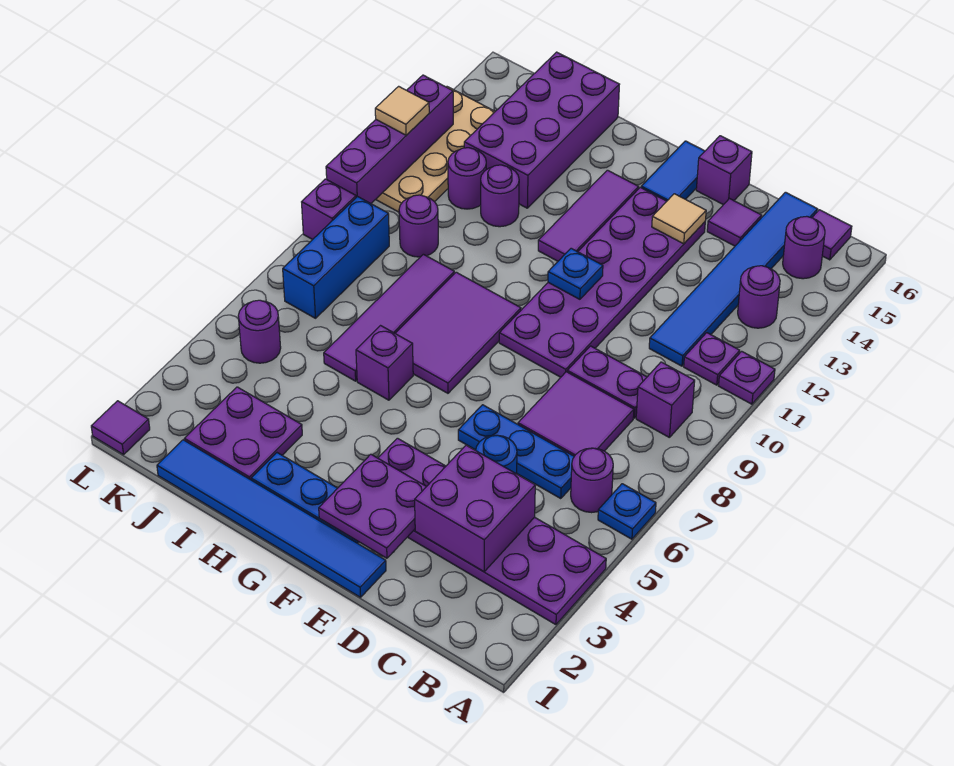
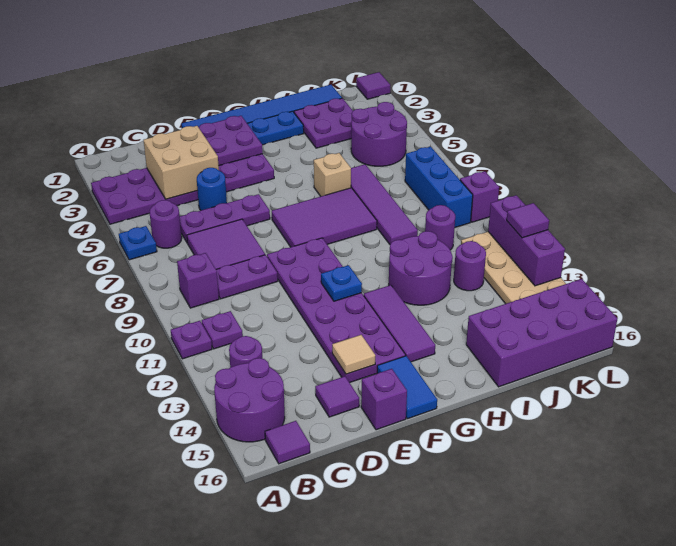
purple round brick B15 level 1 -> purple round brick A14:B15 level 1
purple brick C3:D4 level 2 -> tan brick C3:D4 level 2
blue plate C6:E6 level 1 -> purple plate C6:E6 level 1
blue tile C11:C16 level 1 -> none
purple tile G7:H9 level 1 -> purple tile F7:H8 level 1
purple brick H6 level 1 -> tan brick H6 level 1
purple round brick I12 level 1 -> purple round brick H11:I12 level 1
purple brick I13:J16 level 1 -> purple brick I15:L16 level 1
purple round brick K5 level 1 -> purple round brick J4:K5 level 1
purple brick L10:L13 level 2 -> purple brick L11:L13 level 2
tan tile L12 level 3 -> purple tile L12 level 3

